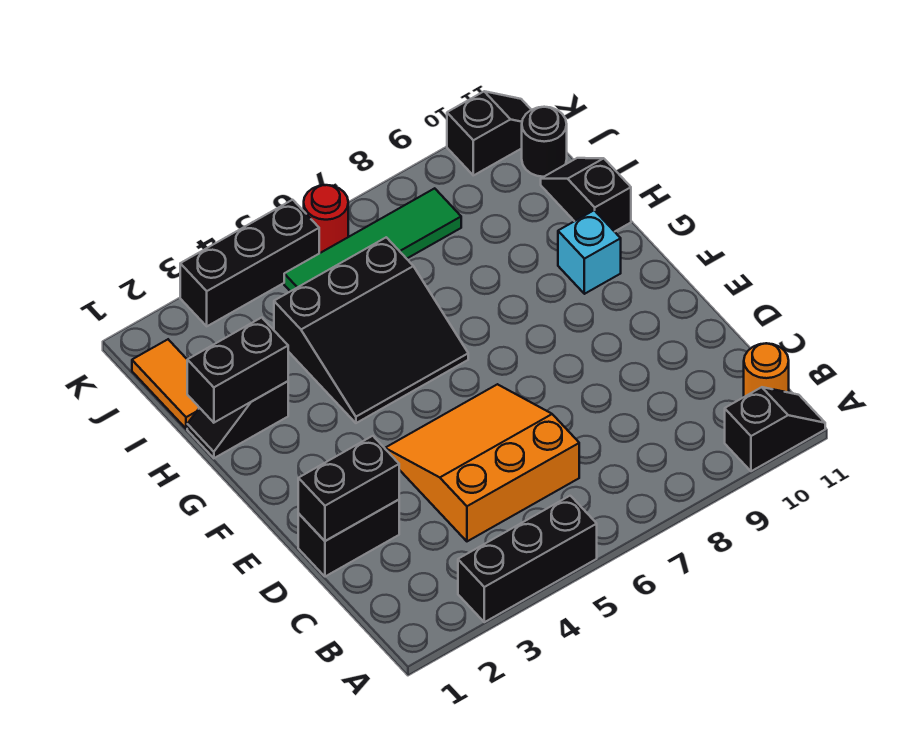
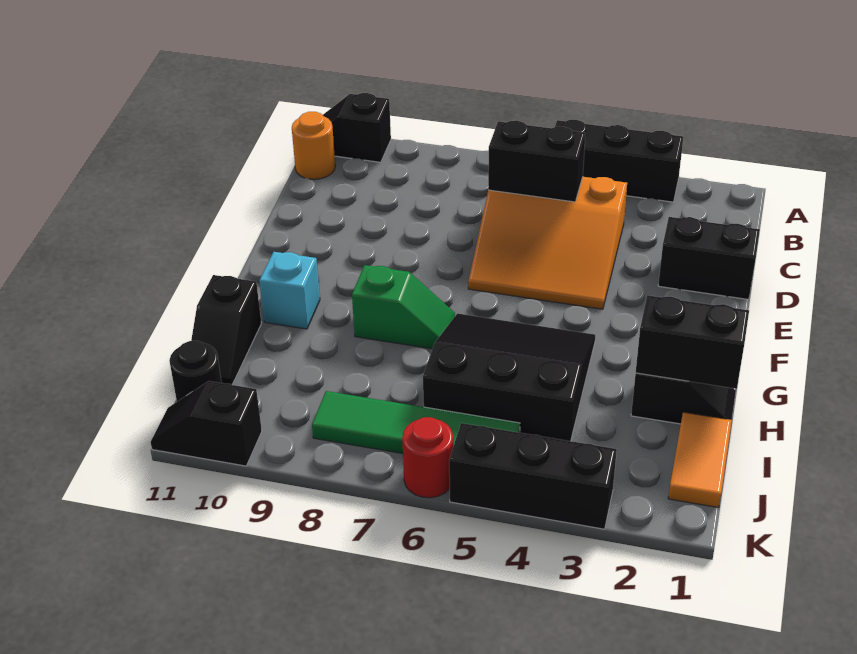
black brick D1:D2 level 2 -> black brick C5:C6 level 2
none -> green slope G7:G8 level 1 top 8

